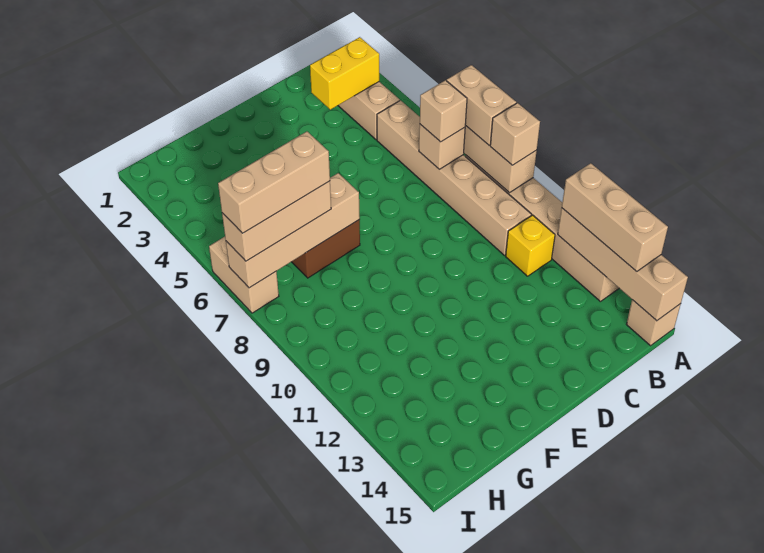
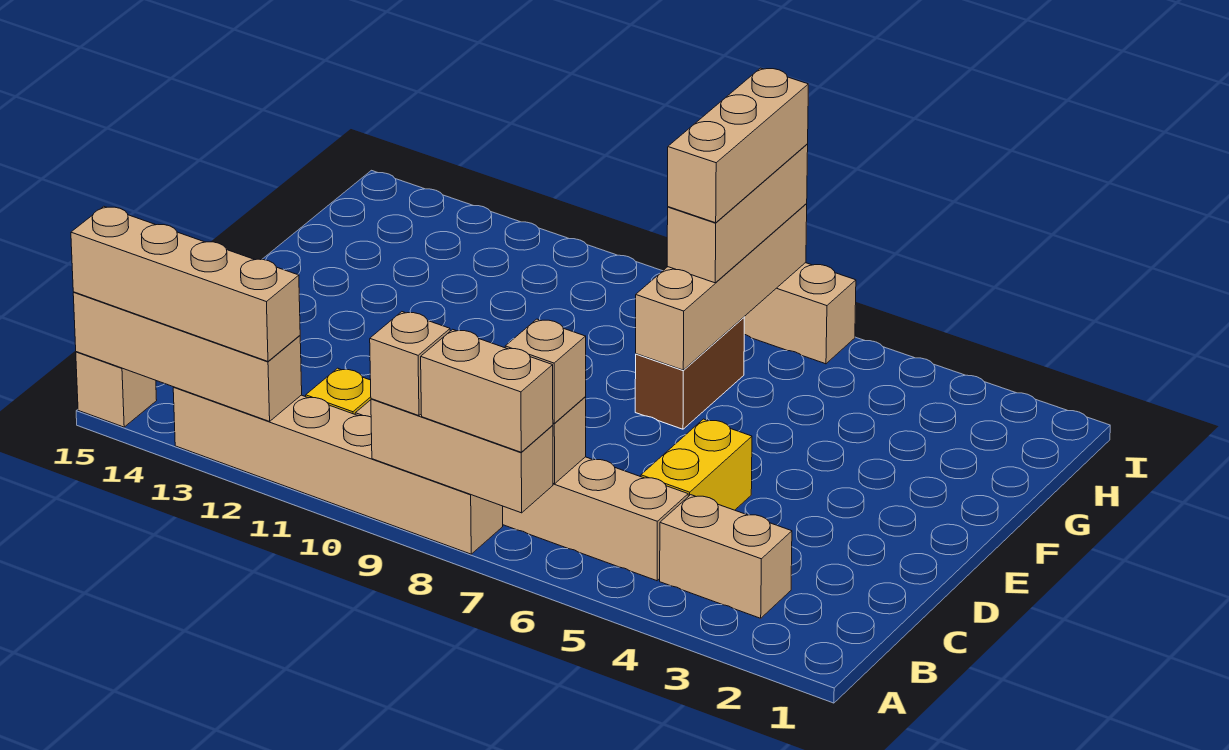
tan brick A12:A14 level 3 -> tan brick A12:A15 level 3
yellow brick B3:C3 level 2 -> yellow brick C5:D5 level 1

